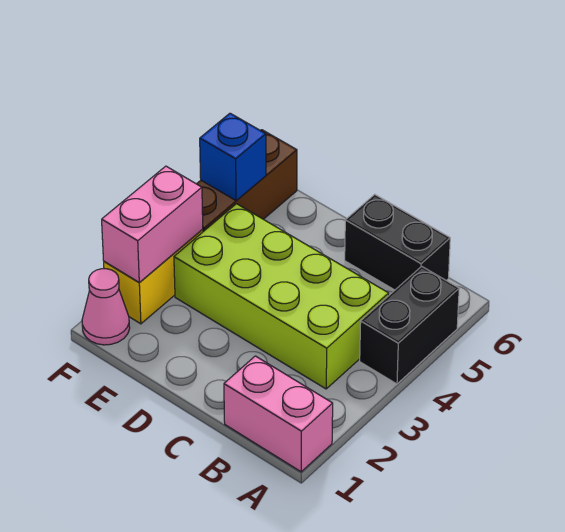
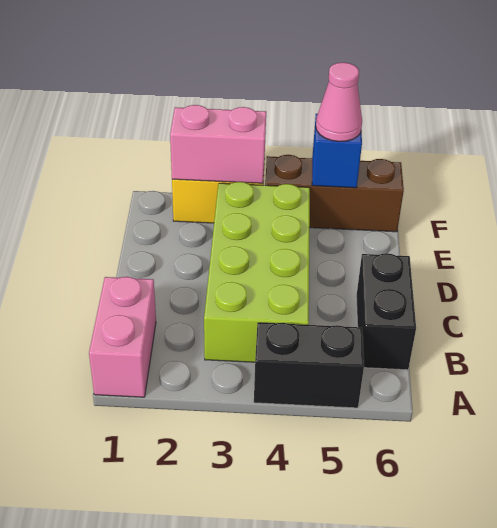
pink cone F1 level 1 -> pink cone F5 level 3

